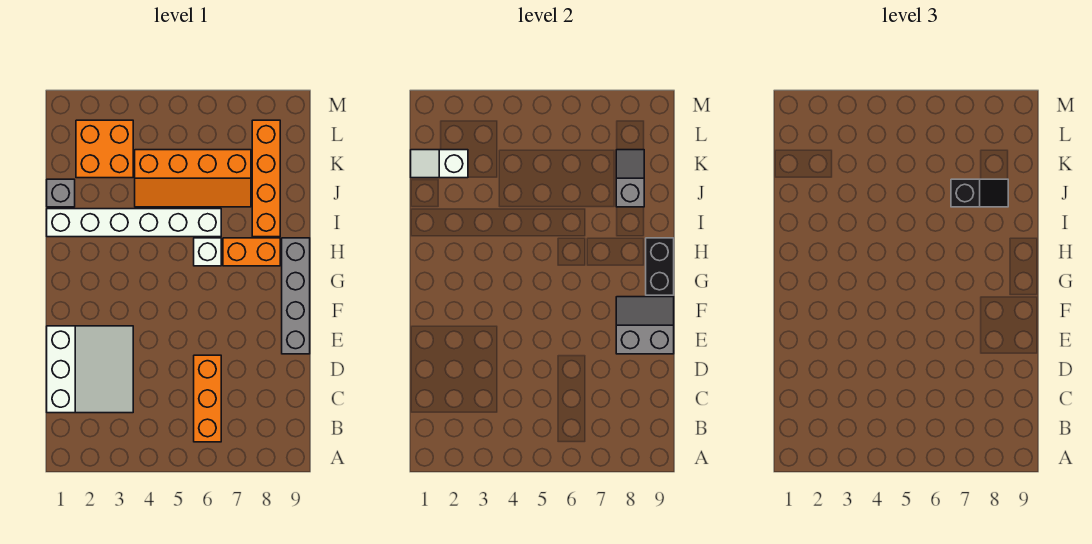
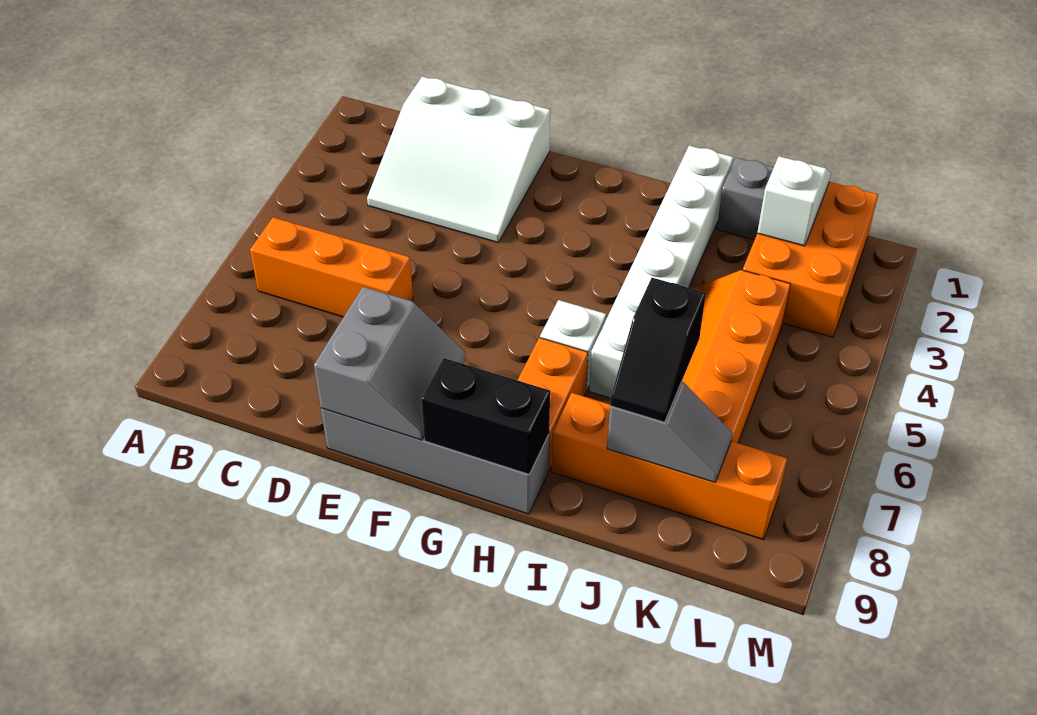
orange brick K2:L3 level 1 -> orange brick K1:L3 level 1

